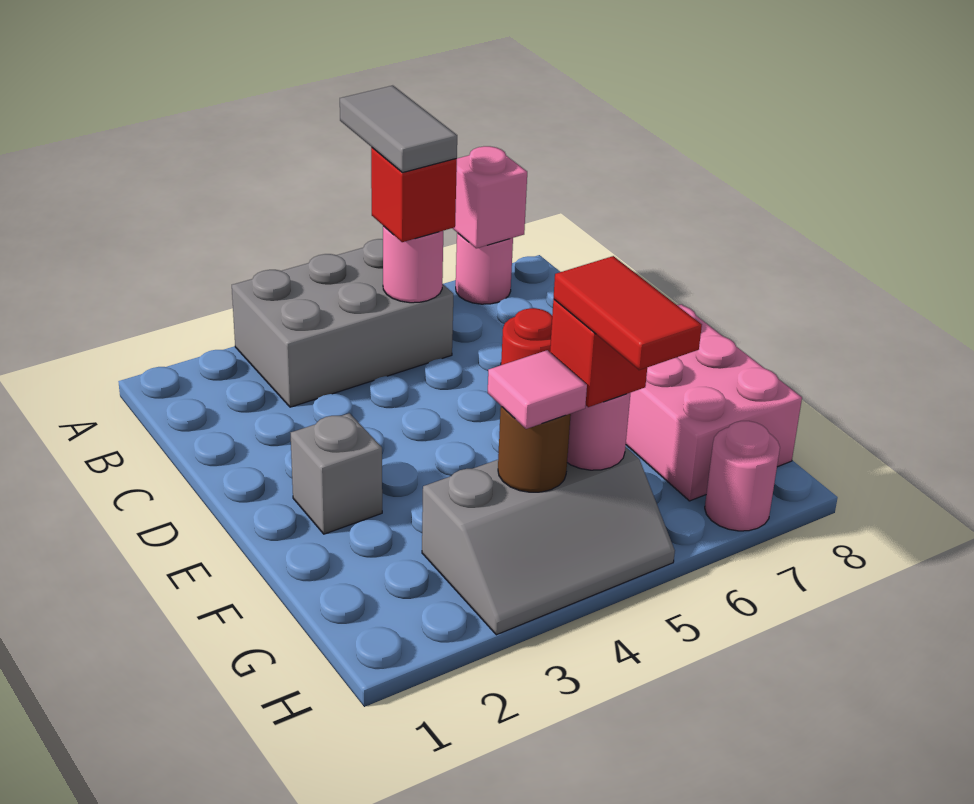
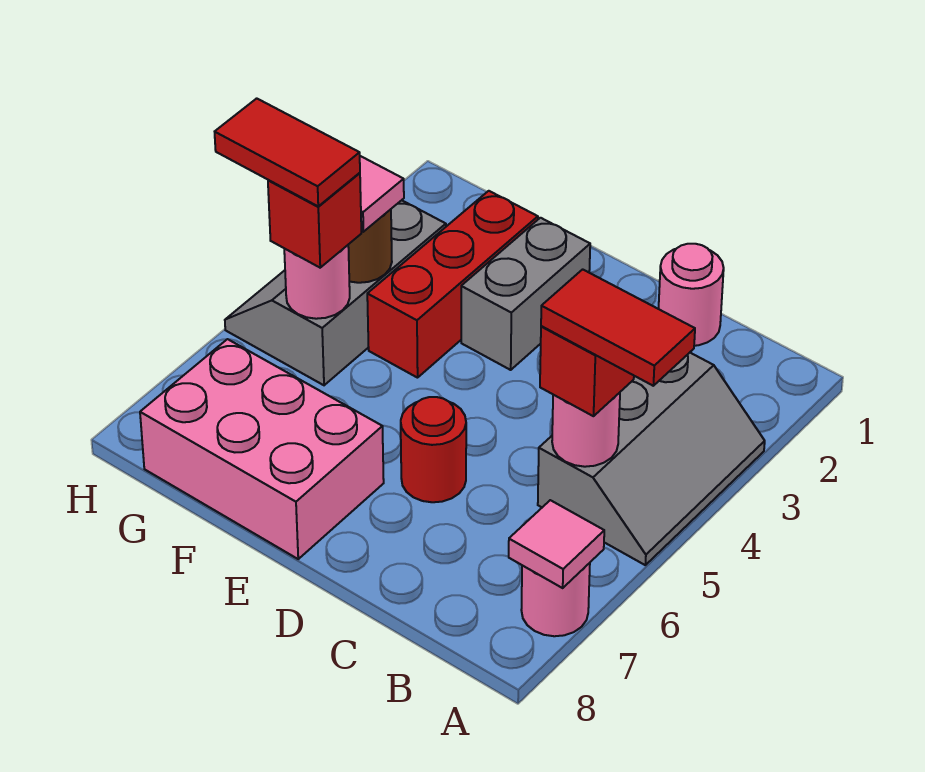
grey brick A3:B5 level 1 -> grey slope A3:B5 level 1 top B
grey tile A5:B5 level 4 -> red tile A5:B5 level 4
pink brick A7 level 2 -> pink tile A7 level 2
grey brick E2 level 1 -> grey brick E2:E3 level 1
none -> red brick F2:F4 level 1
pink round brick H7 level 1 -> pink round brick C1 level 1

